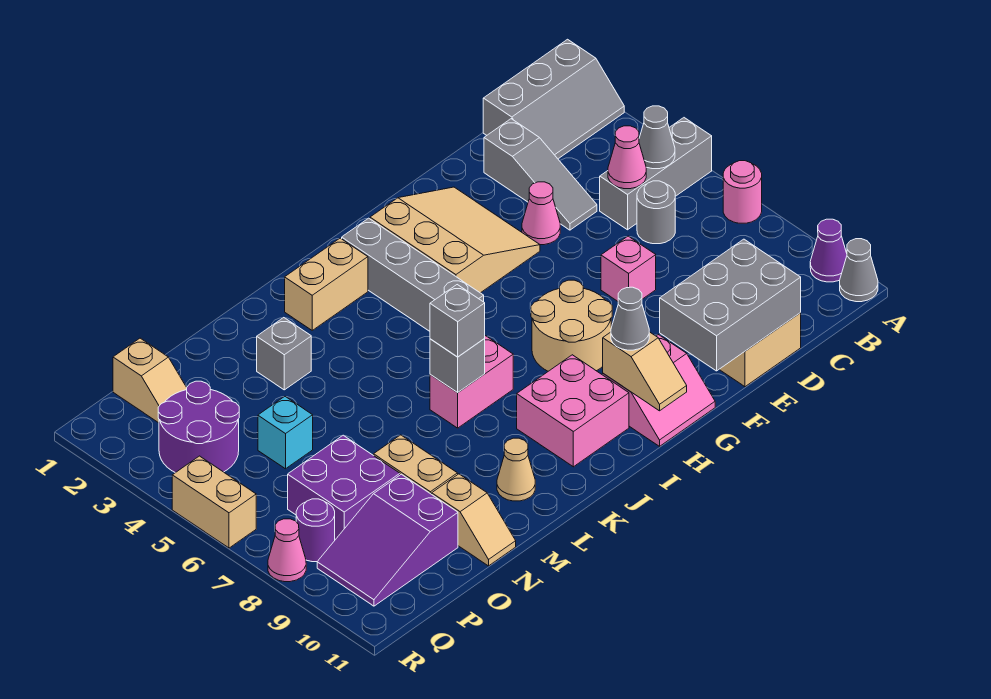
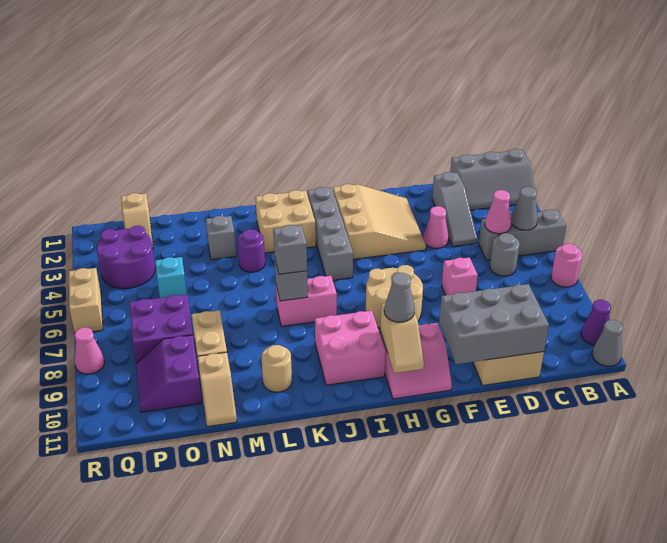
tan brick J2:K2 level 1 -> tan brick J2:K3 level 1
tan cone L10 level 1 -> tan round brick L10 level 1
purple slope O9:Q10 level 1 top O -> purple slope O9:P10 level 1 top O
purple round brick Q8 level 1 -> purple round brick L4 level 1

